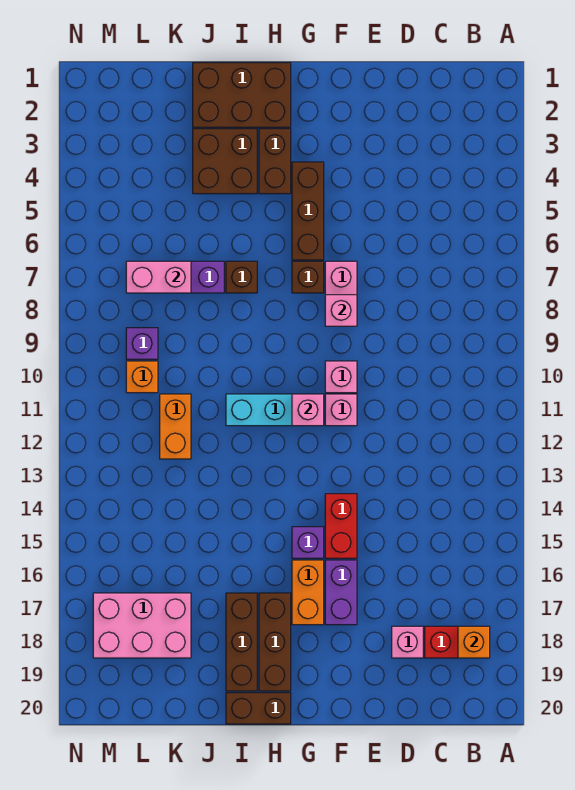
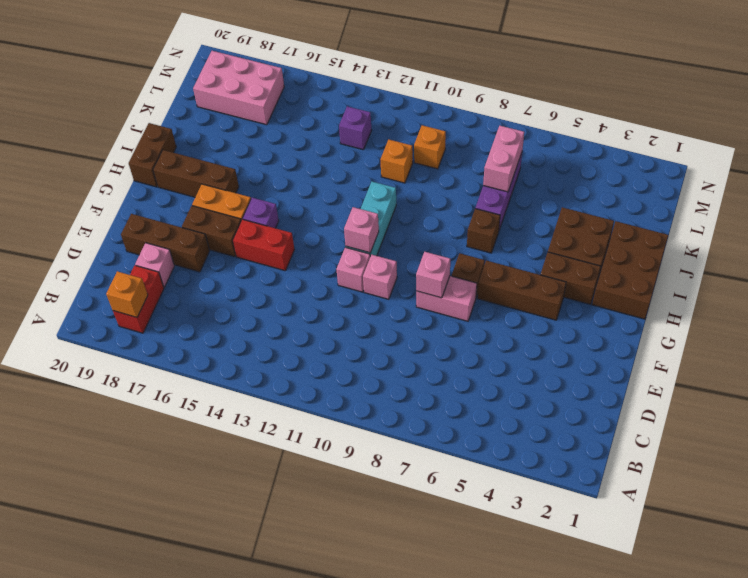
purple brick F16:F17 level 1 -> brown brick F16:F17 level 1
brown brick I17:I19 level 1 -> brown brick E17:E19 level 1
orange brick K11:K12 level 1 -> orange brick K11 level 1
pink brick K17:M18 level 1 -> pink brick L17:M19 level 1
purple brick L9 level 1 -> purple brick L13 level 1

